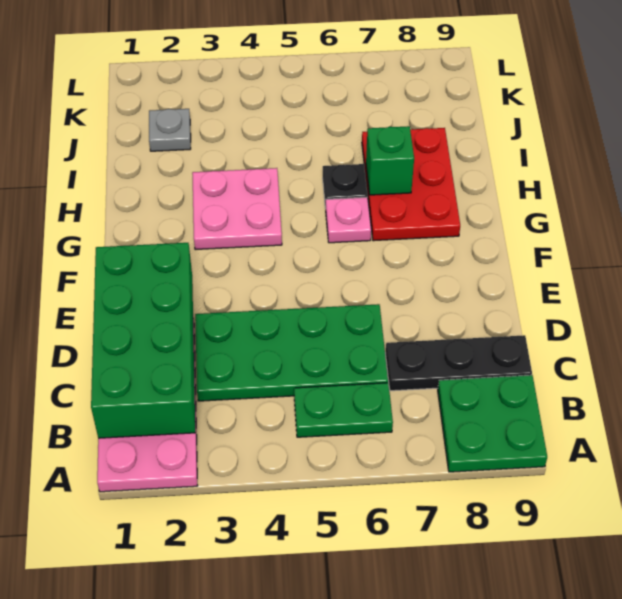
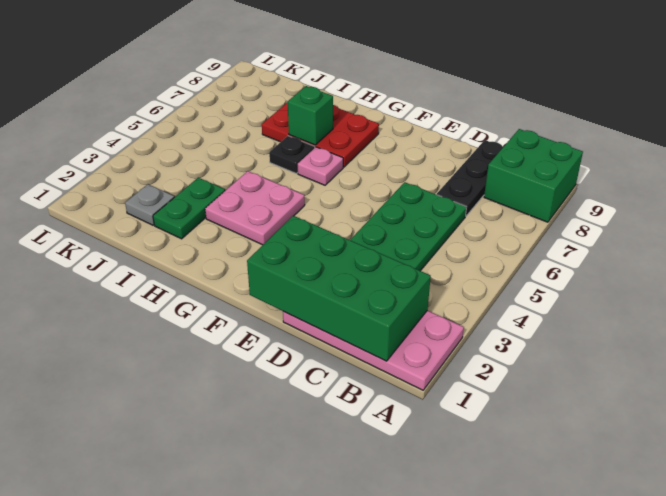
green plate A8:B9 level 1 -> green brick A8:B9 level 1
green plate B5:B6 level 1 -> green plate I2:I3 level 1

